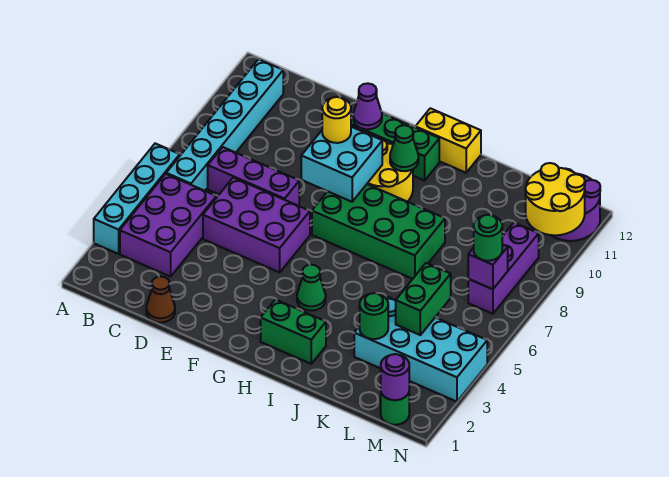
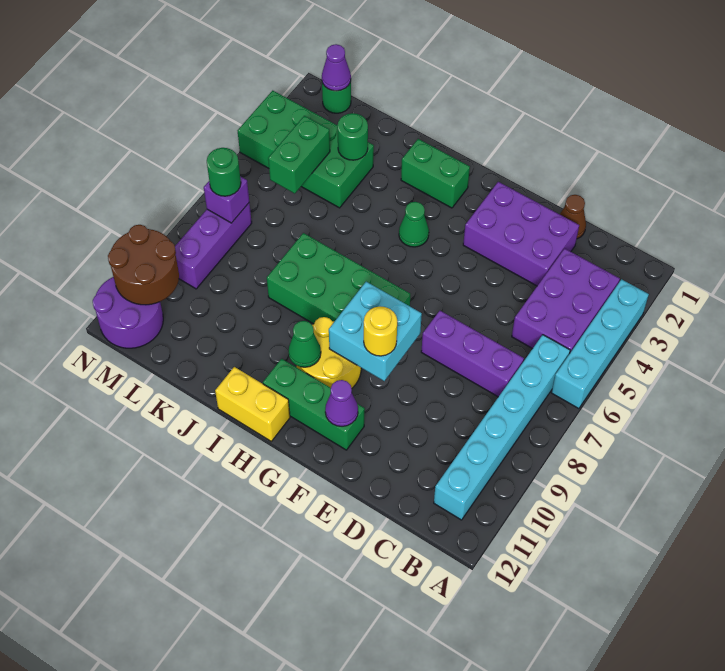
purple brick D5:F6 level 1 -> purple brick D2:F3 level 1
cyan brick K3:N4 level 1 -> green brick K3:N4 level 1
purple round brick M1 level 2 -> purple cone M1 level 2
yellow round brick M10:N11 level 2 -> brown round brick M10:N11 level 2

